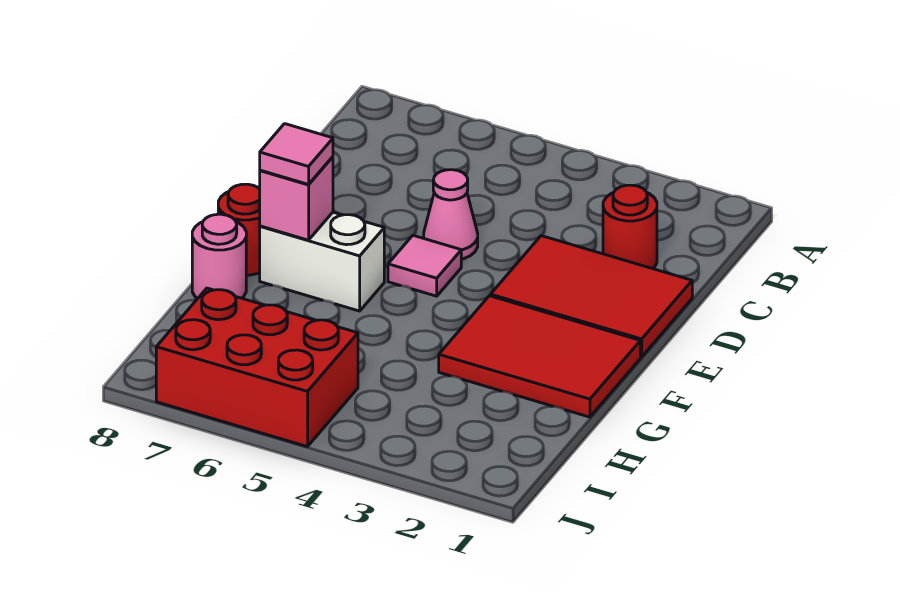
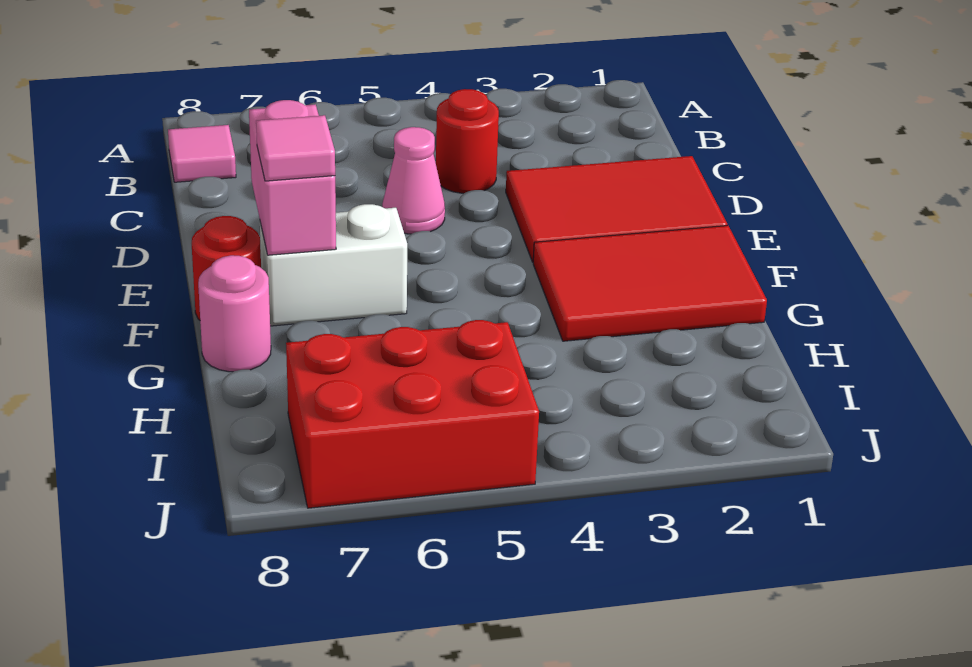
red round brick C2 level 1 -> red round brick C4 level 1
pink tile E5 level 1 -> pink tile B8 level 1
pink brick F7 level 2 -> pink brick E7:F7 level 2

